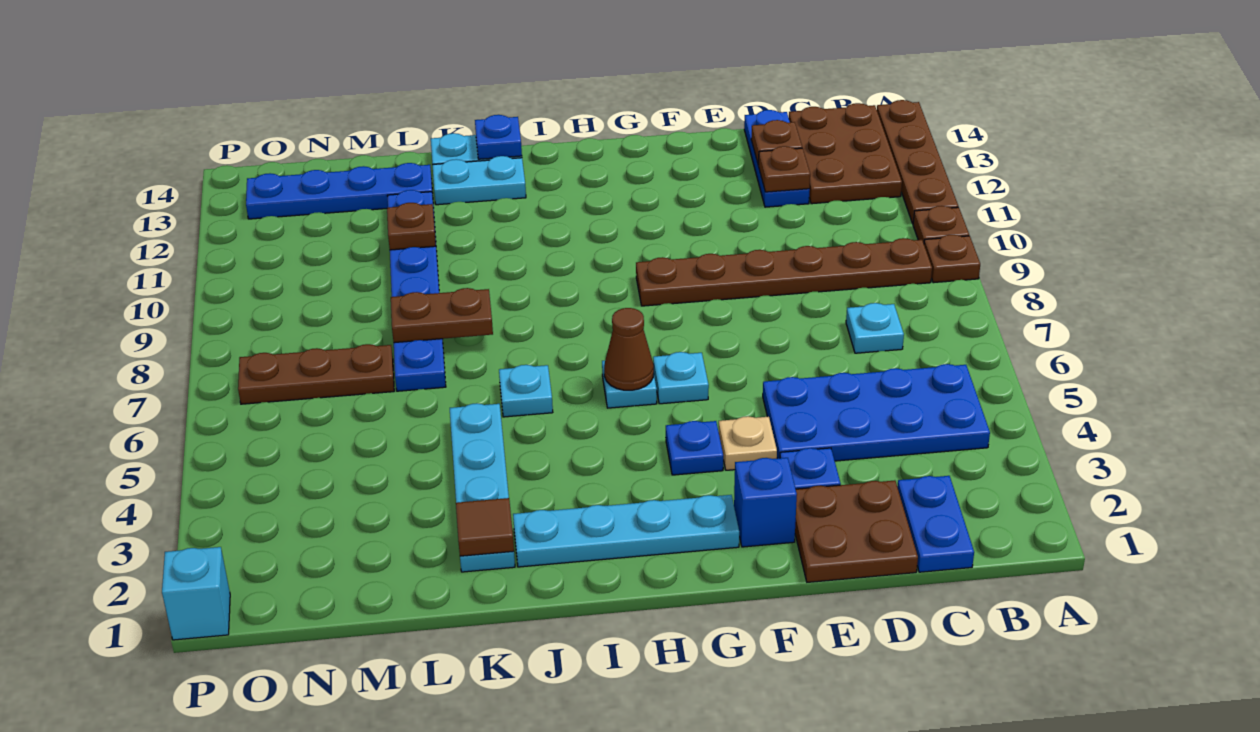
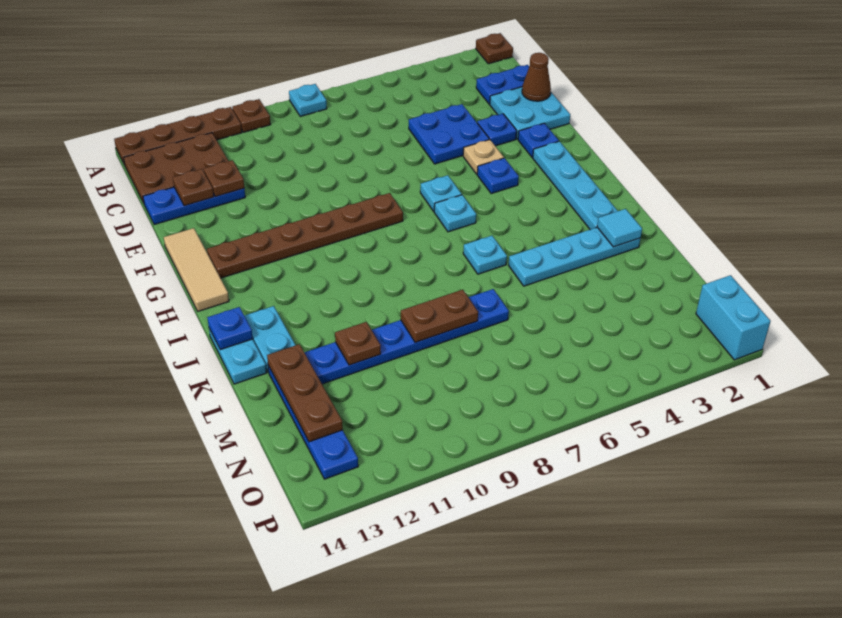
brown plate A9 level 1 -> brown plate A1 level 1
blue plate B4:E5 level 1 -> blue plate D4:E5 level 1
brown plate B9:G9 level 1 -> brown plate G8:G13 level 1
cyan plate C7 level 1 -> cyan plate A8 level 1
brown plate D1:E2 level 1 -> cyan plate D1:E2 level 1
blue brick F2 level 1 -> blue plate F2 level 1
none -> tan tile F14:H14 level 1
brown cone H6 level 2 -> brown cone D1 level 2
brown tile K2 level 2 -> cyan tile K2 level 2
brown plate K8:L8 level 2 -> brown plate L8:L9 level 2
brown plate M7:O7 level 1 -> brown plate L13:N13 level 2
cyan brick P1 level 1 -> cyan brick O1:P1 level 1

